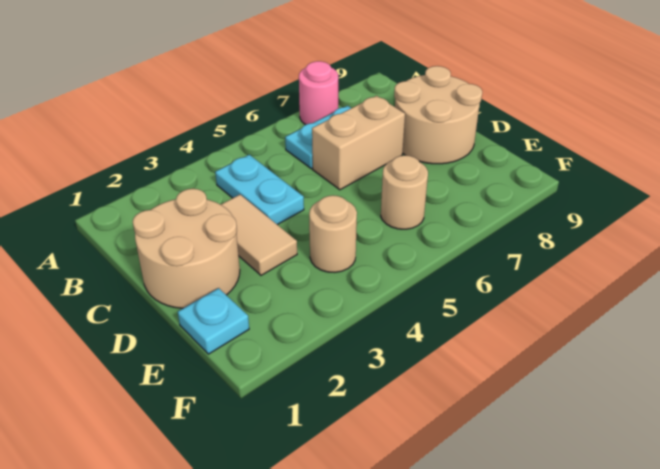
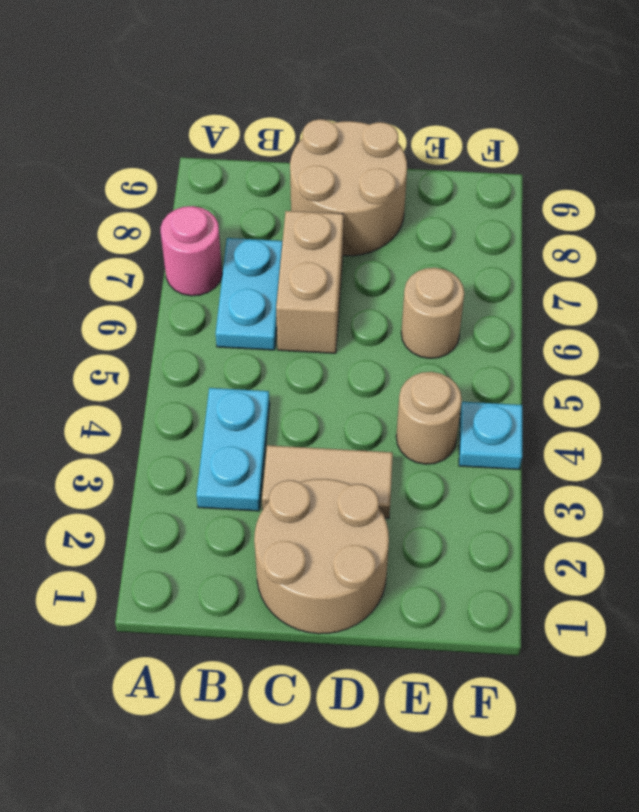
cyan plate B4:C4 level 1 -> cyan plate B3:B4 level 1
cyan plate E1 level 1 -> cyan plate F4 level 1

